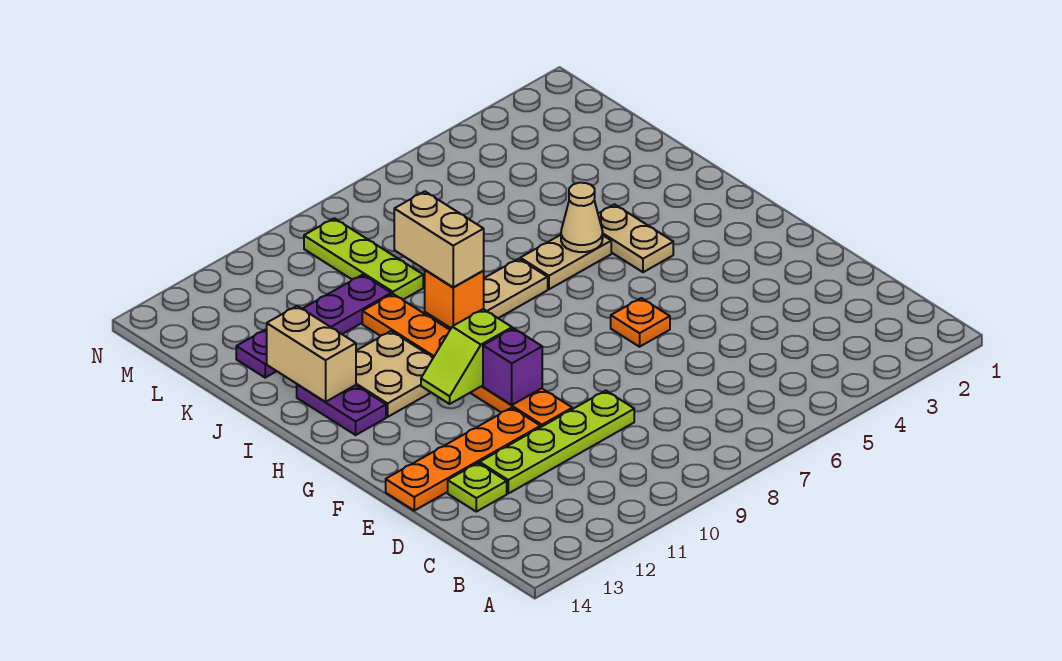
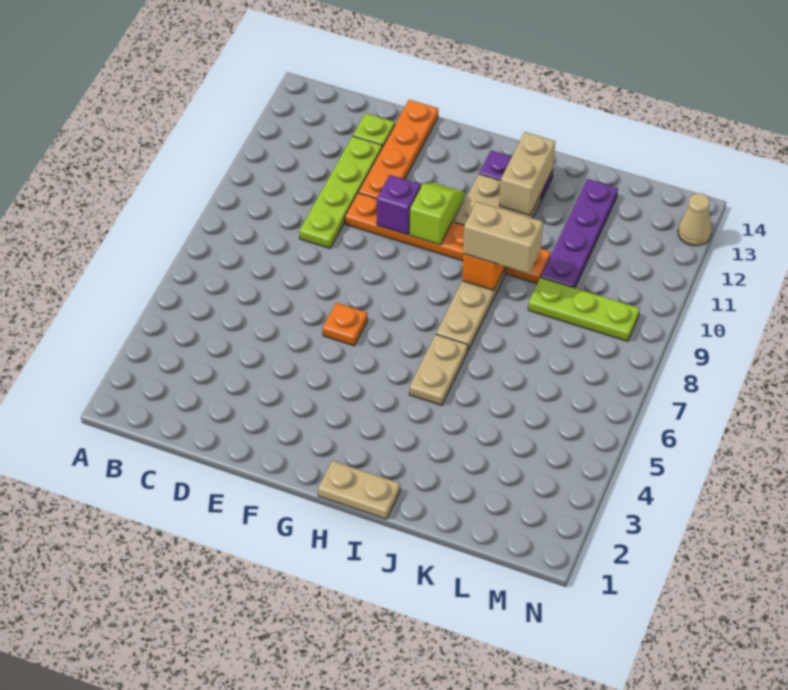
tan plate H4:I4 level 1 -> tan plate H1:I1 level 1
tan cone I5 level 2 -> tan cone N13 level 1
tan brick I13:J13 level 2 -> tan brick I12:I13 level 2

